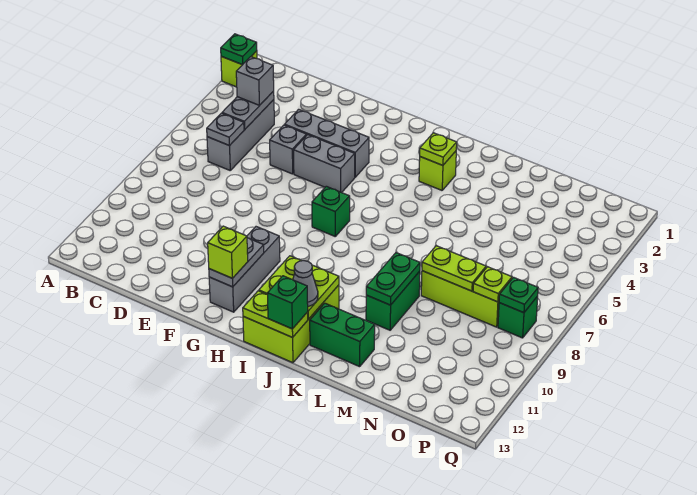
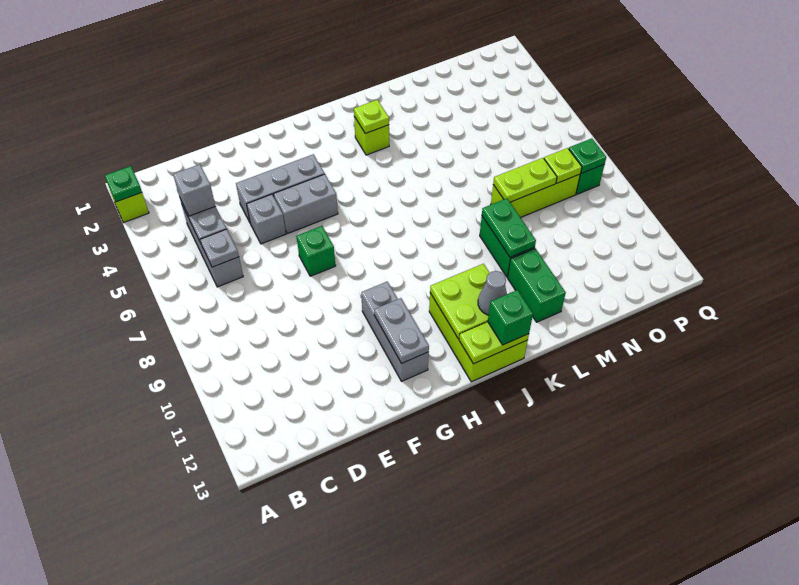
lime brick G12 level 3 -> none
green brick H7 level 1 -> green brick F7 level 1
green brick K12:L12 level 1 -> green brick L11:L12 level 1

